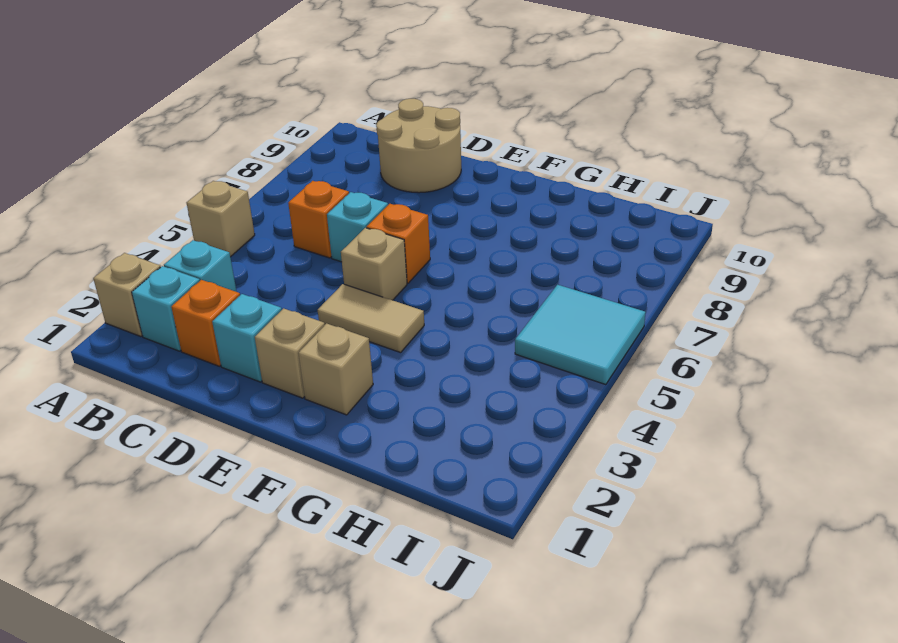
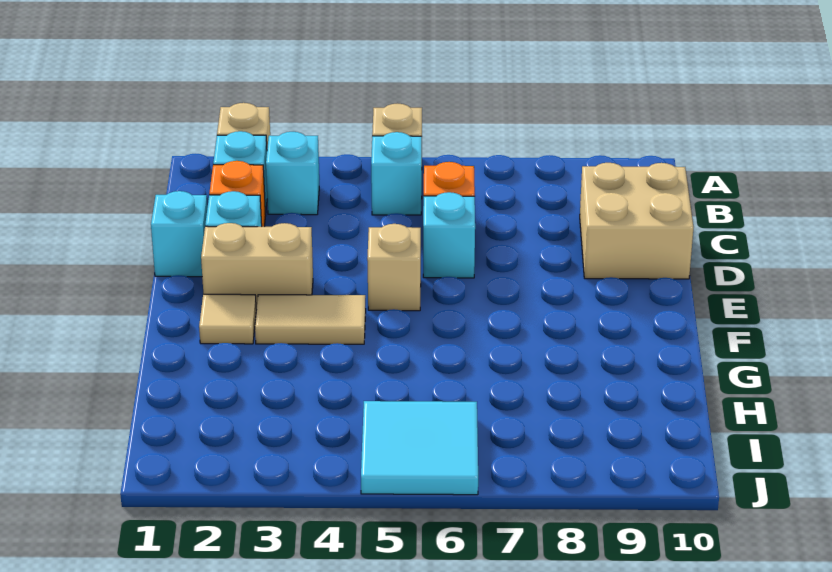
none -> cyan brick B5 level 1
tan round brick C9:D10 level 1 -> tan brick C9:D10 level 1
none -> cyan brick D1 level 1
tan brick E2 level 1 -> tan brick E2:E3 level 1
tan tile E4:F4 level 1 -> tan tile F3:F4 level 1
orange brick E6 level 1 -> none
tan brick F2 level 1 -> tan tile F2 level 1

